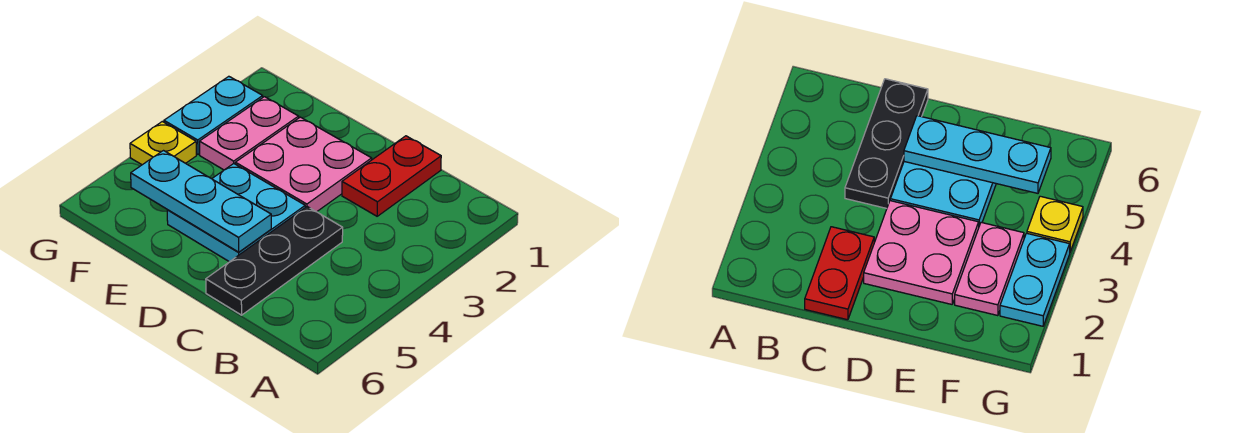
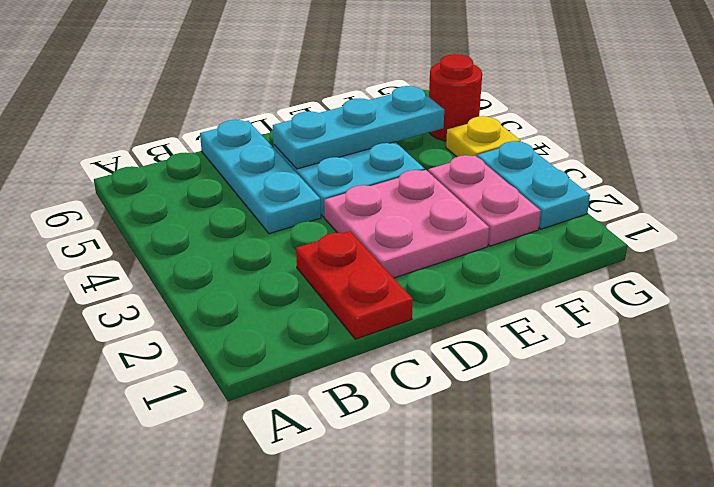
black plate C4:C6 level 1 -> cyan plate C4:C6 level 1
none -> red round brick G5 level 1

